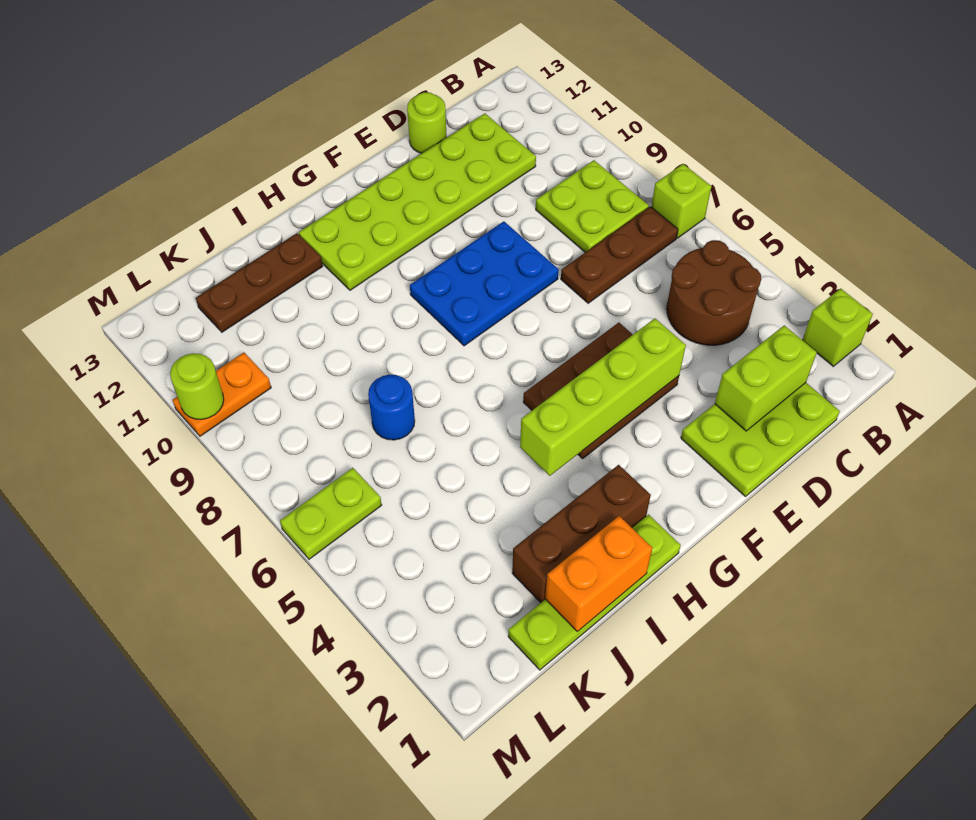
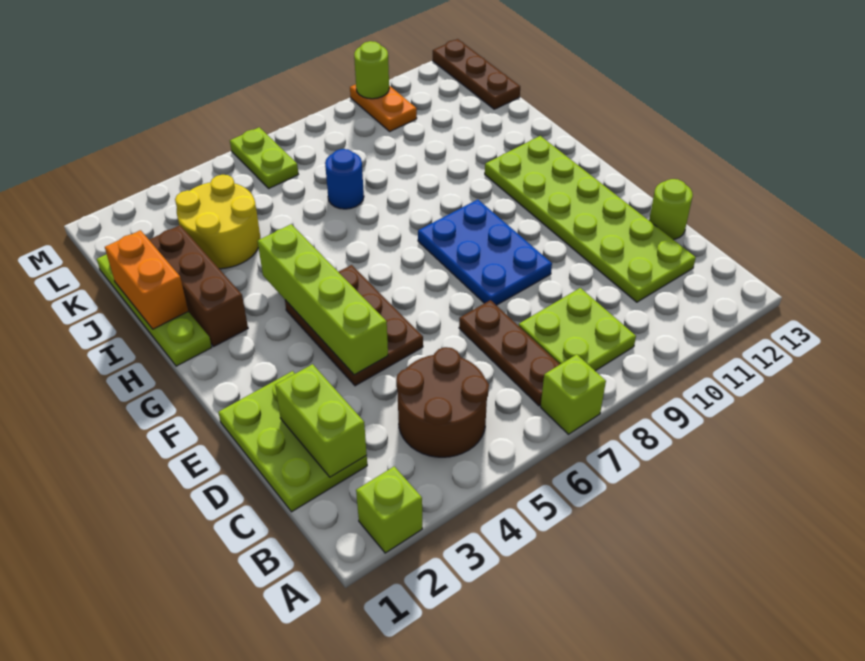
brown plate I12:K12 level 1 -> brown plate K13:M13 level 1
none -> yellow round brick J3:K4 level 1

